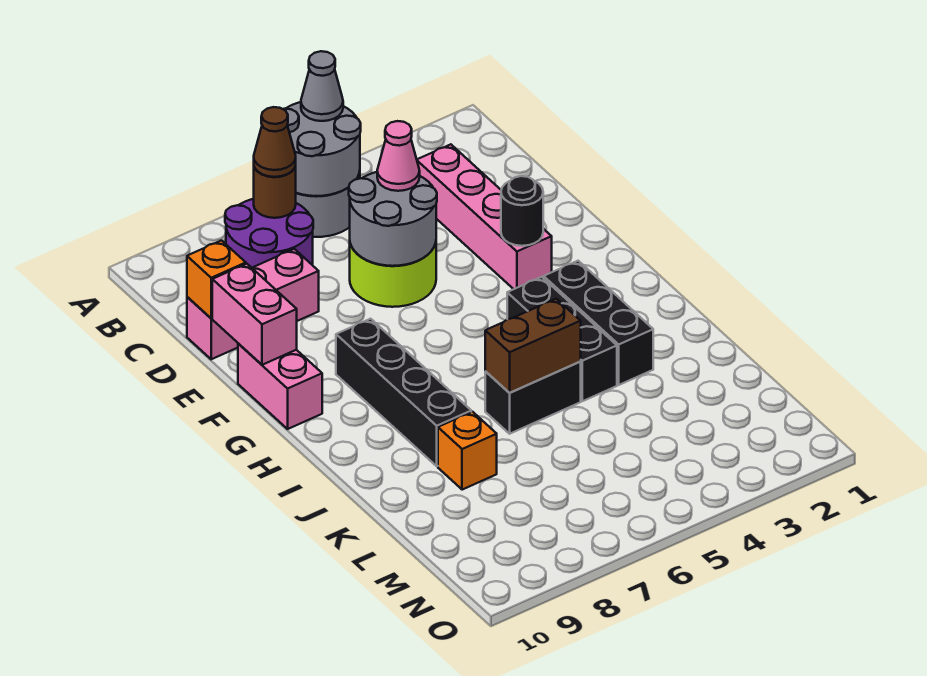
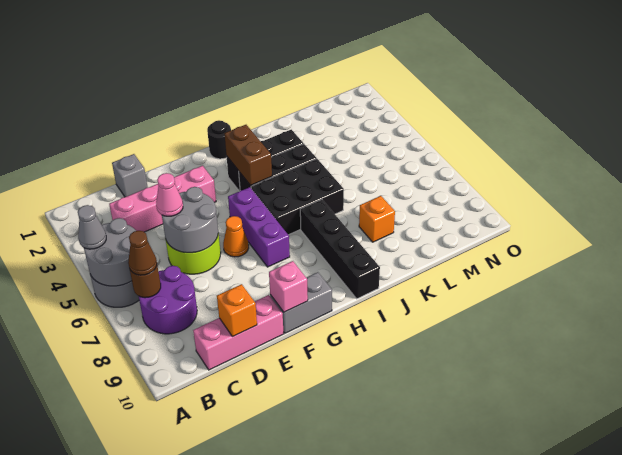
none -> grey brick D1 level 1
pink brick D8:D10 level 1 -> pink brick C10:E10 level 1
pink brick E10:F10 level 2 -> pink brick F10 level 2
black round brick F3 level 2 -> black round brick H1 level 1
none -> orange cone F6 level 1
pink brick F10:G10 level 1 -> grey brick F10:G10 level 1
none -> purple brick G5:G7 level 1
black brick G8:J8 level 1 -> black brick I7:I10 level 1
black brick J5:J6 level 1 -> black brick H5:J6 level 1
brown brick J5:J6 level 2 -> brown brick H3:H4 level 2

